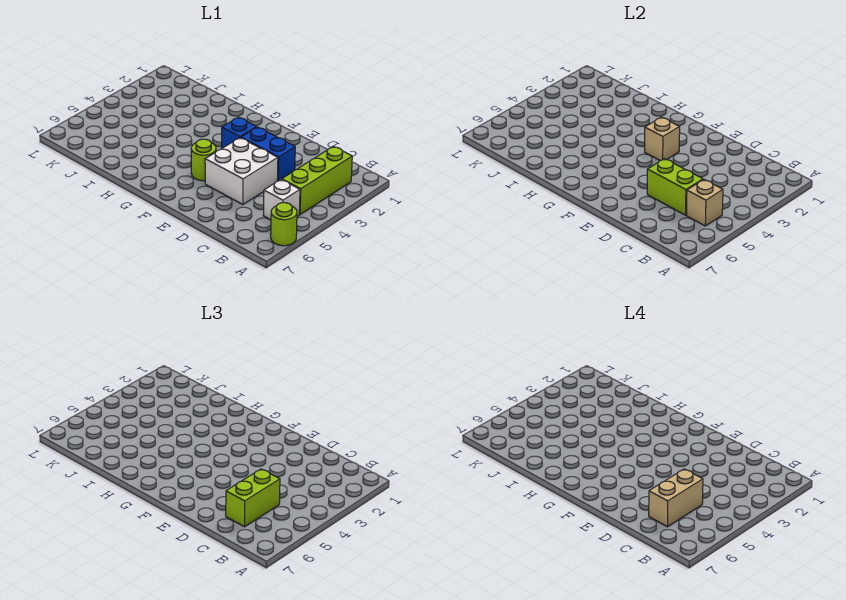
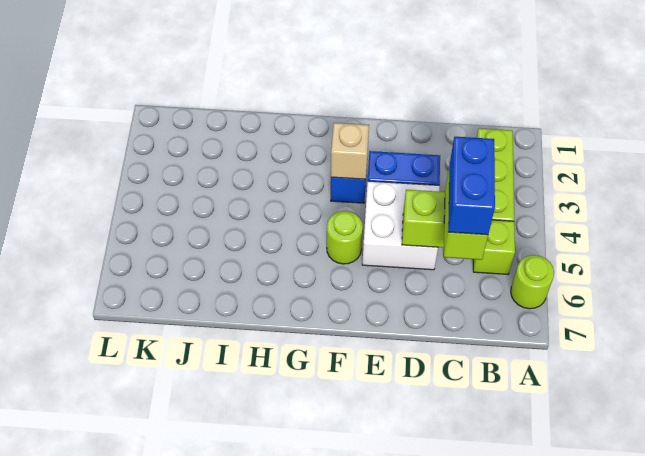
white brick B5 level 1 -> lime brick B5 level 1
tan brick B5 level 2 -> none
tan brick C5:C6 level 4 -> blue brick C5:C6 level 4

